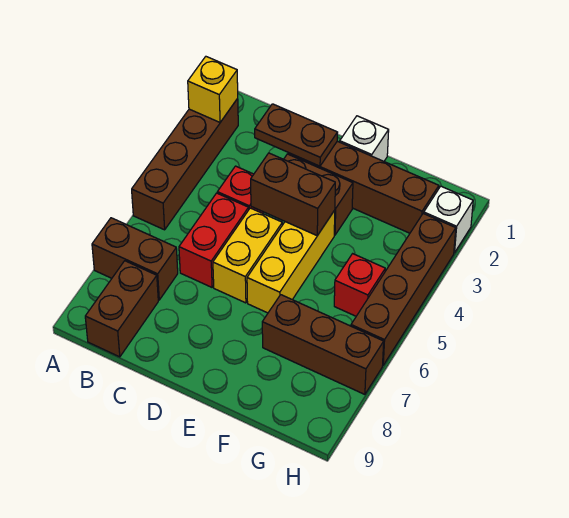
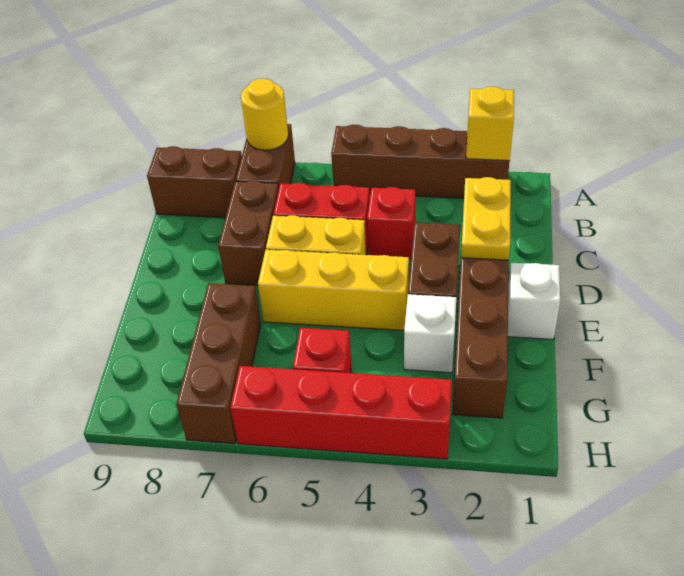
none -> yellow round brick A7 level 2
brown plate C2:D2 level 2 -> yellow plate C2:D2 level 2
brown brick D4:E4 level 2 -> brown brick C7:D7 level 1
white brick H2 level 1 -> white brick F3 level 1
brown brick H3:H6 level 1 -> red brick H3:H6 level 1

